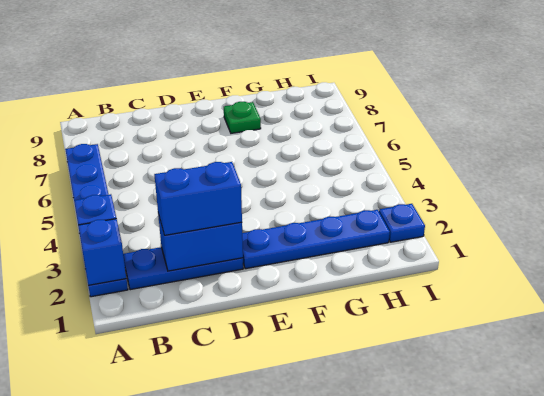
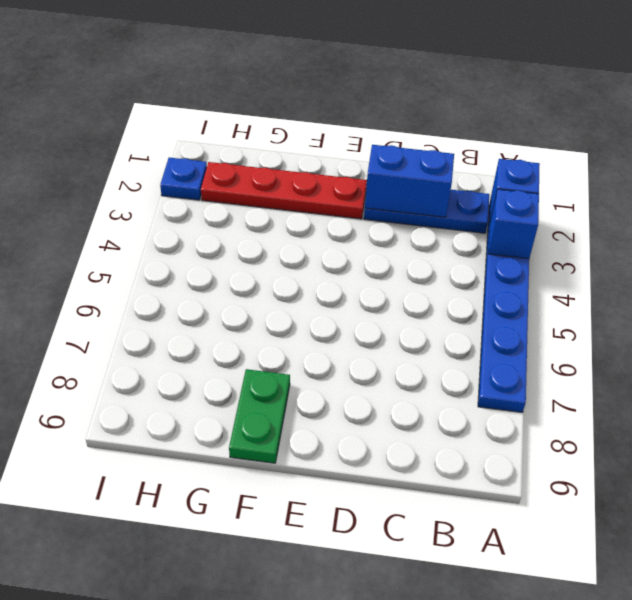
blue brick C2:D2 level 3 -> none
blue plate E2:H2 level 1 -> red plate E2:H2 level 1
green plate F8 level 1 -> green plate F8:F9 level 1

